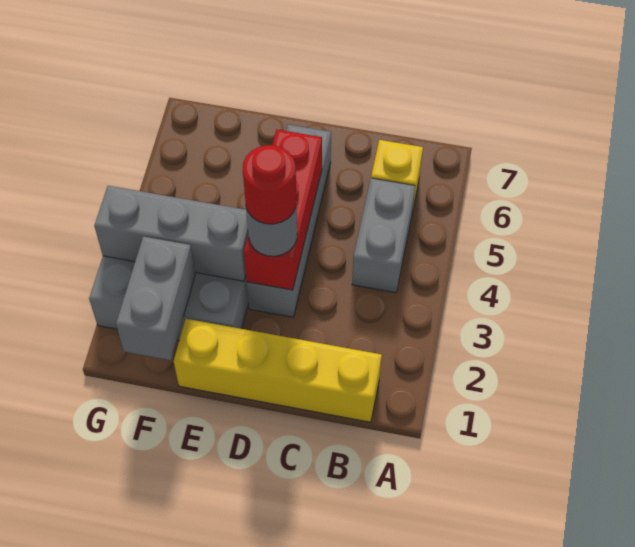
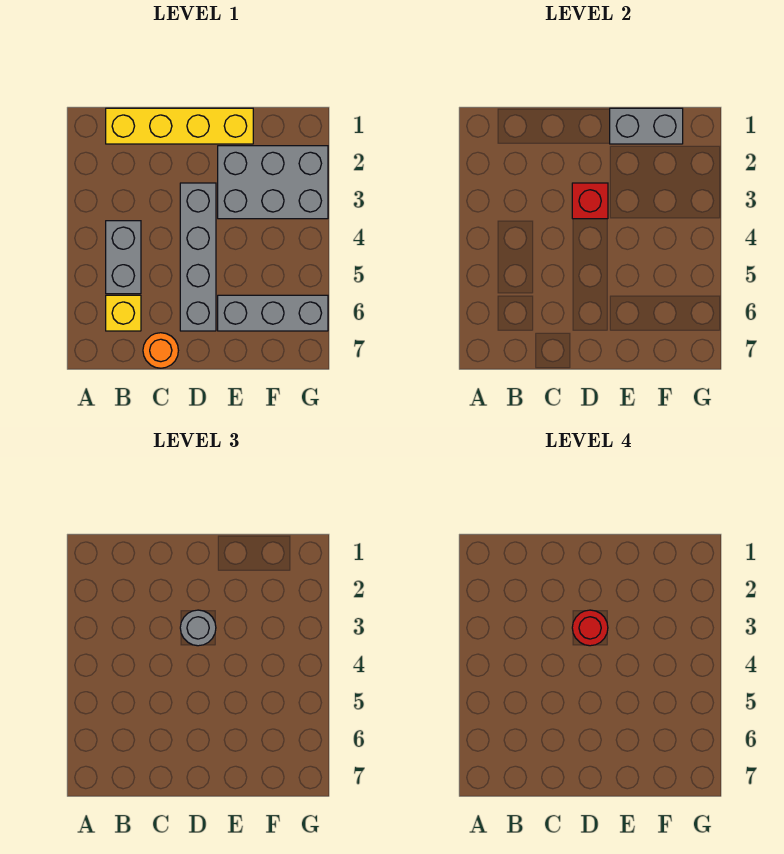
none -> orange round brick C7 level 1
red brick D3:D5 level 2 -> red brick D3 level 2
grey brick E3:G3 level 2 -> grey brick E6:G6 level 1
grey brick F1:F2 level 2 -> grey brick E1:F1 level 2

